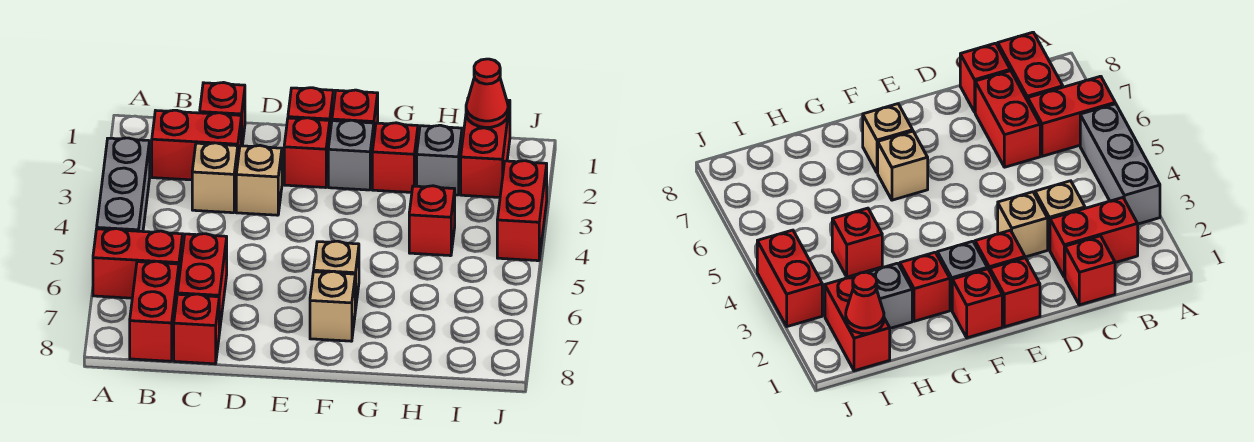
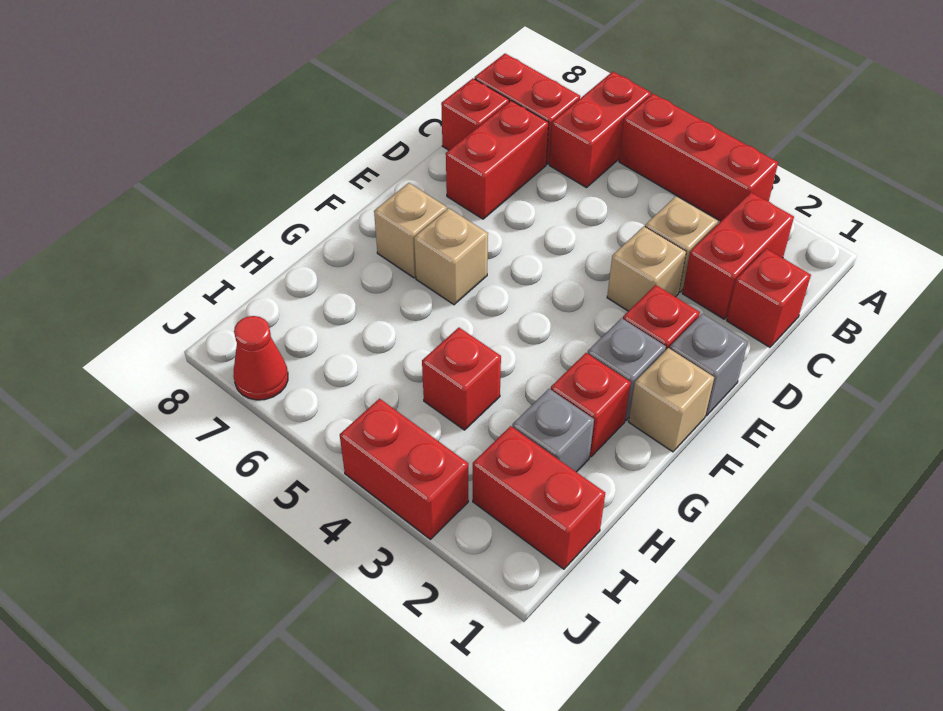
grey brick A3:A5 level 1 -> red brick A3:A5 level 1
red brick C6:C7 level 1 -> red brick C7:D7 level 1
red brick E1 level 1 -> grey brick E1 level 1
red brick F1 level 1 -> tan brick F1 level 1
red cone I1 level 2 -> red cone J7 level 1

